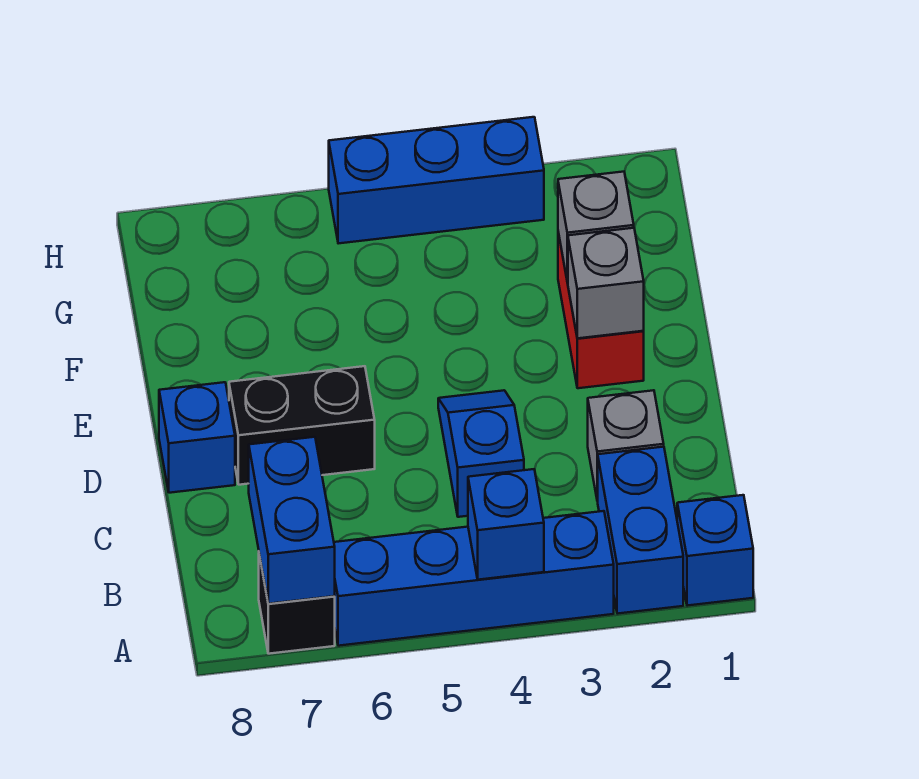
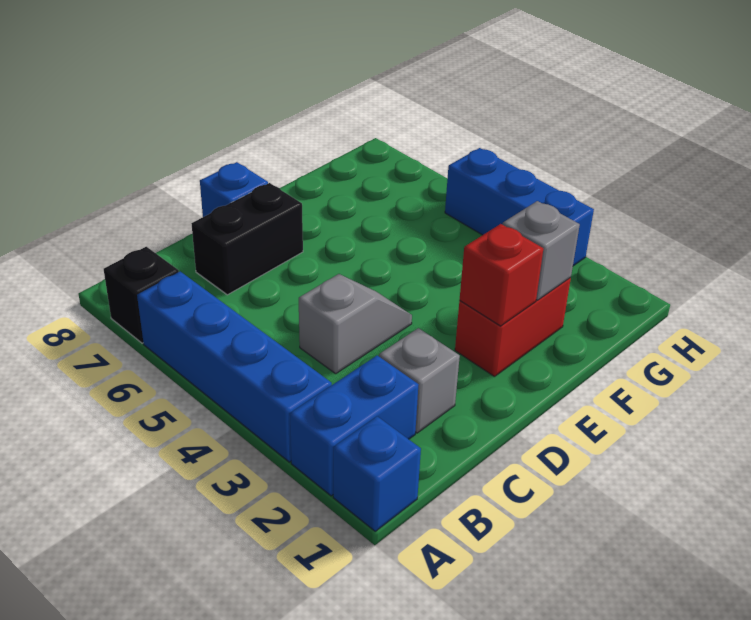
blue brick A4 level 2 -> none
blue brick A7:B7 level 2 -> none
blue slope C4:D4 level 1 top C -> grey slope C4:D4 level 1 top C
black brick D6:D7 level 1 -> black brick C7:D7 level 1
grey brick E2 level 2 -> red brick E2 level 2

